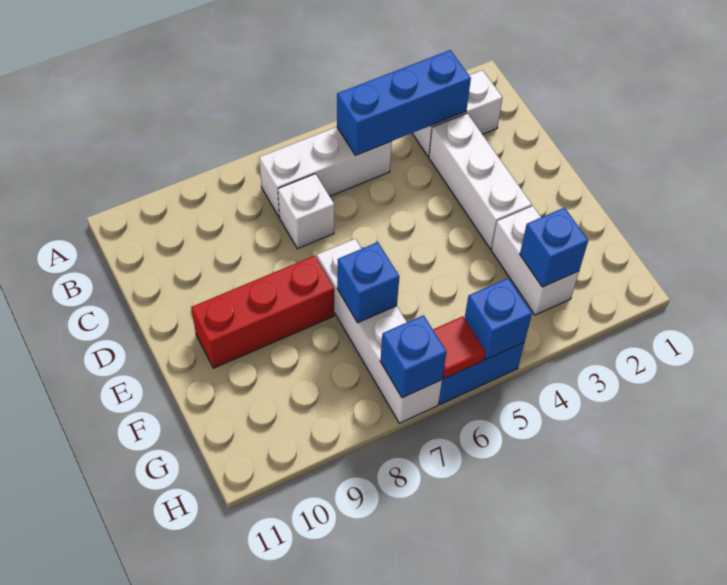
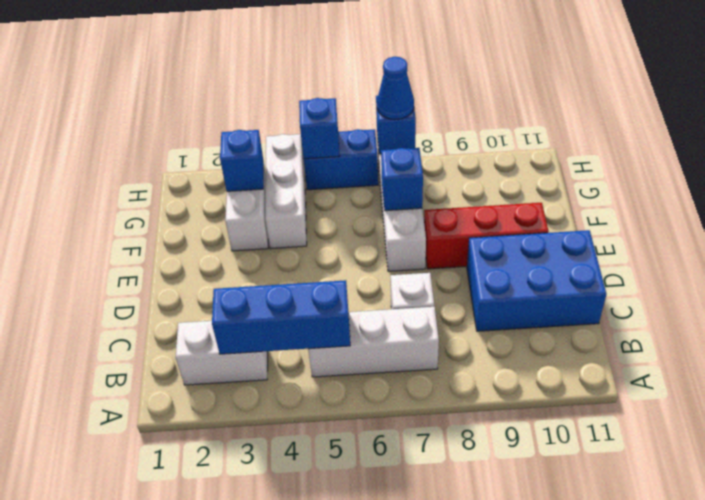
white brick C3:E3 level 1 -> white brick F4:H4 level 1
none -> blue brick C9:D11 level 1
red tile H6 level 2 -> none
none -> blue cone H7 level 3

